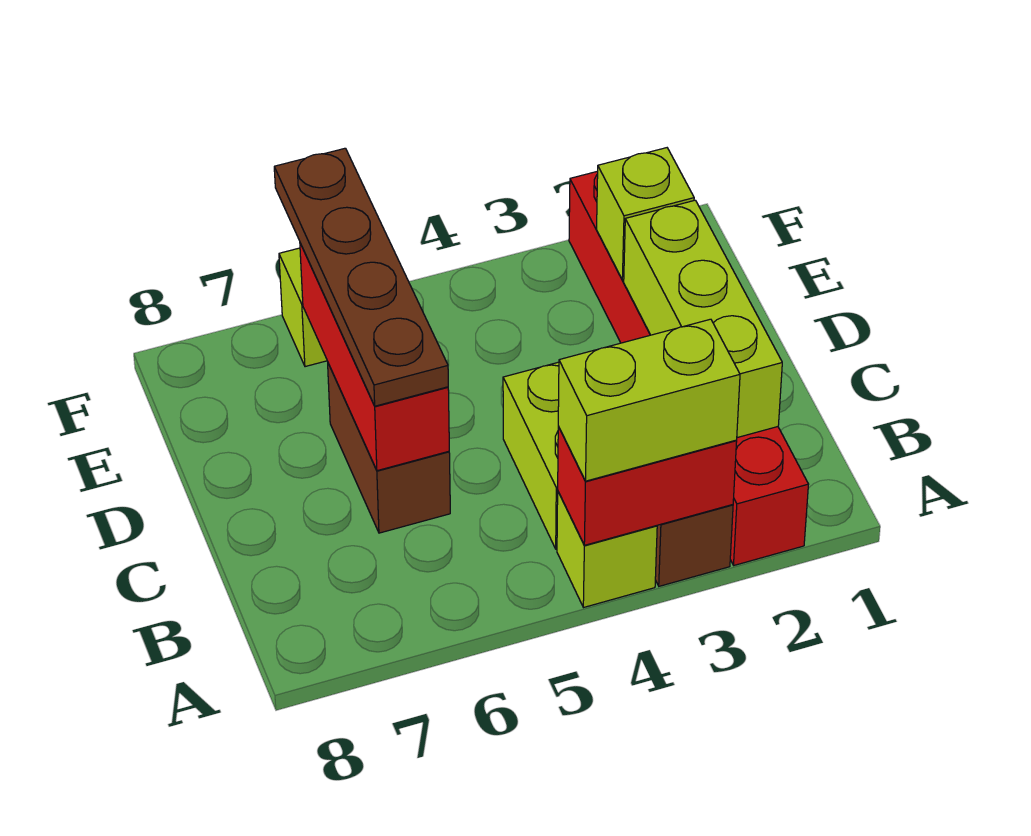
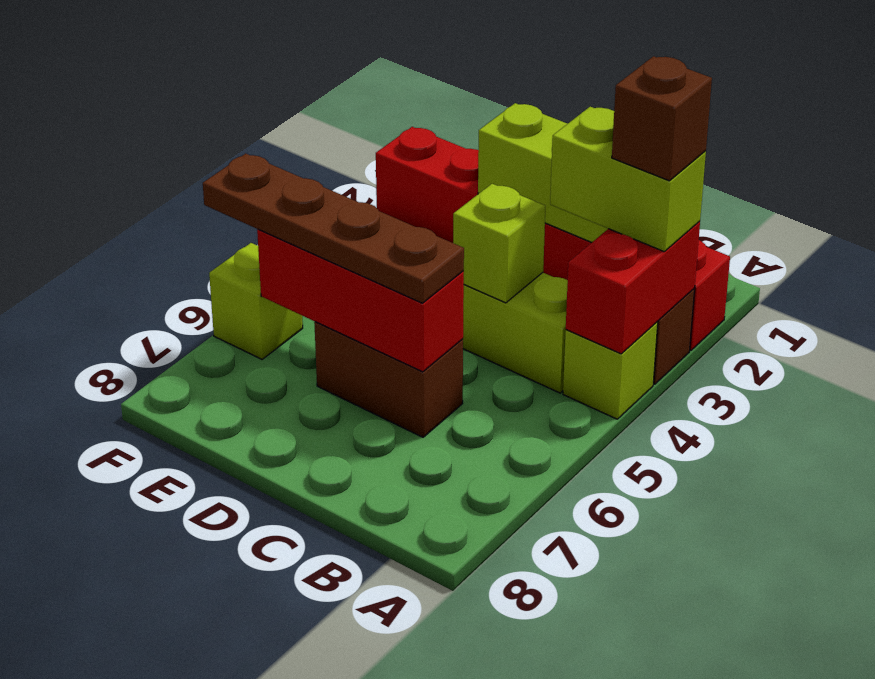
lime brick A3:A4 level 3 -> lime brick A3:B3 level 3
none -> brown brick A3 level 4
lime brick E2 level 2 -> lime brick C4 level 2

